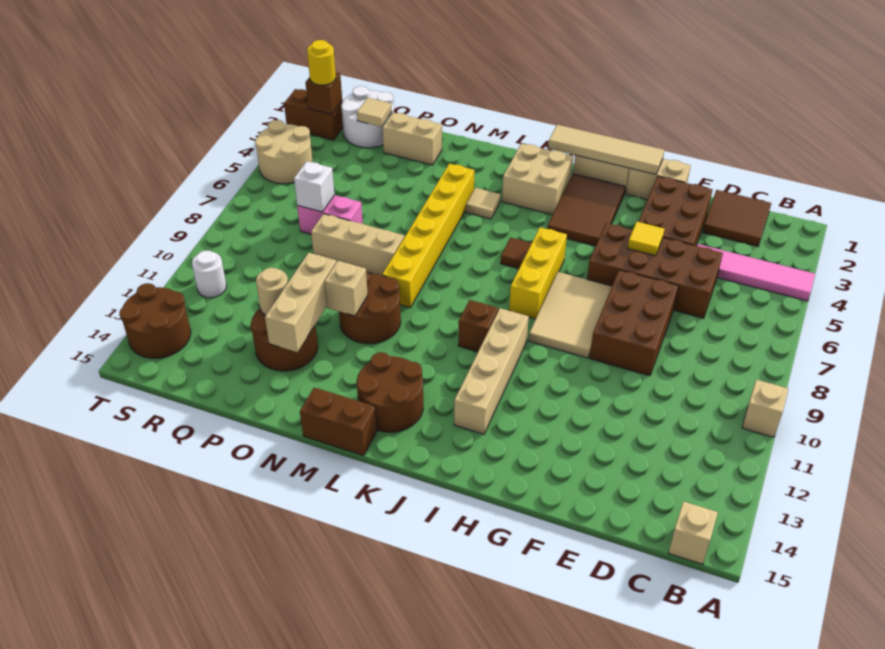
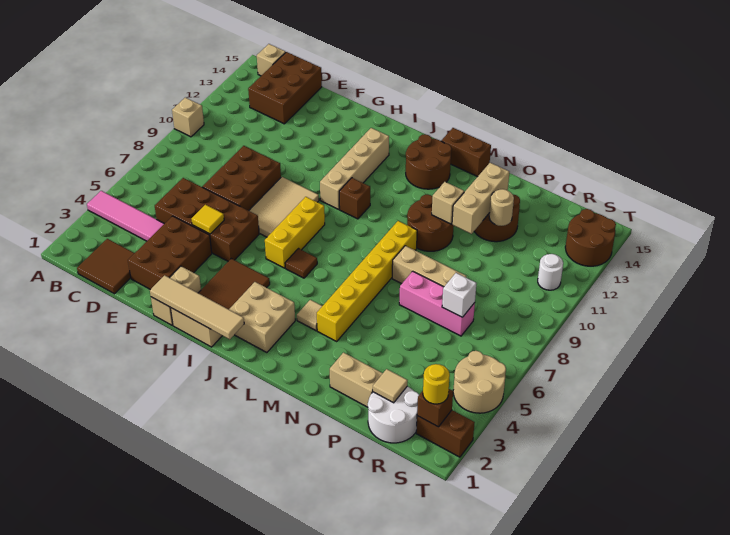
none -> brown brick C13:D15 level 1
tan brick F1:G1 level 1 -> tan brick G1:G2 level 1
pink brick P7:Q7 level 1 -> pink brick O7:Q7 level 1

